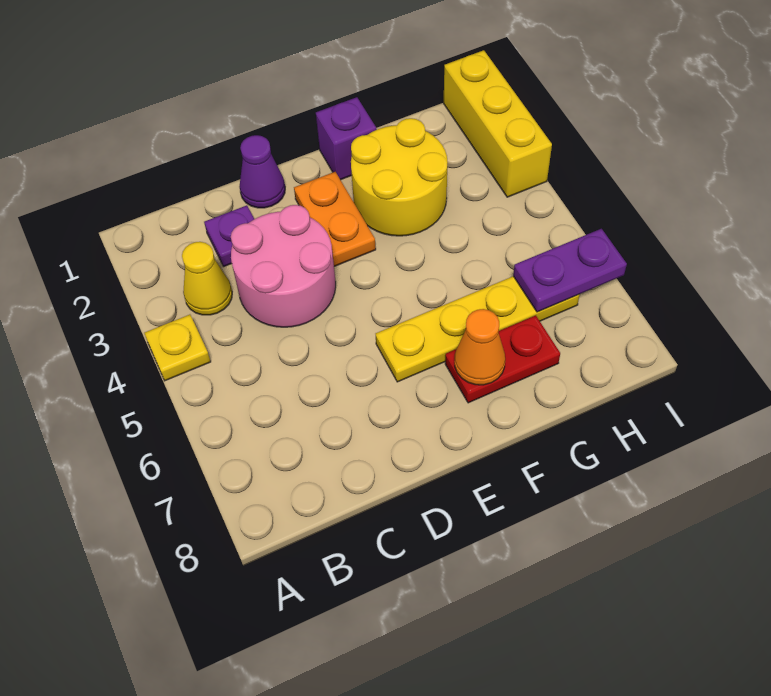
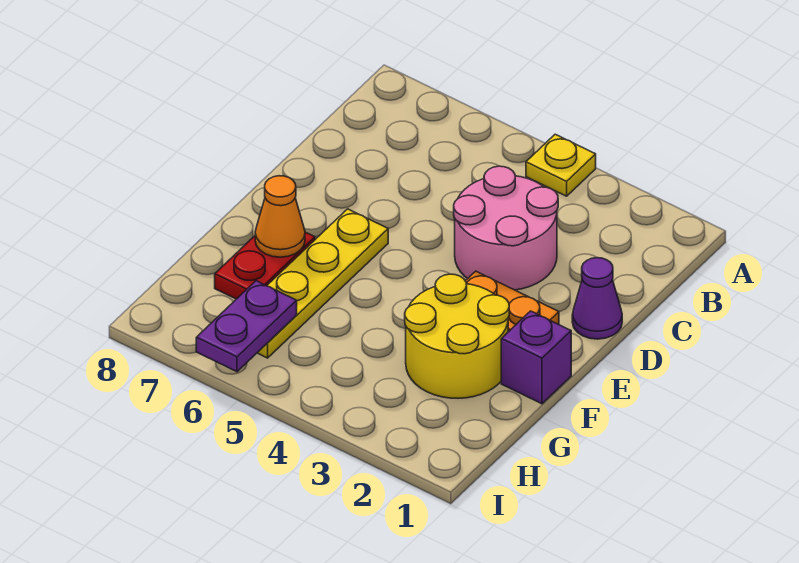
yellow cone B3 level 1 -> none
purple plate C2 level 1 -> none
yellow brick I1:I3 level 1 -> none

